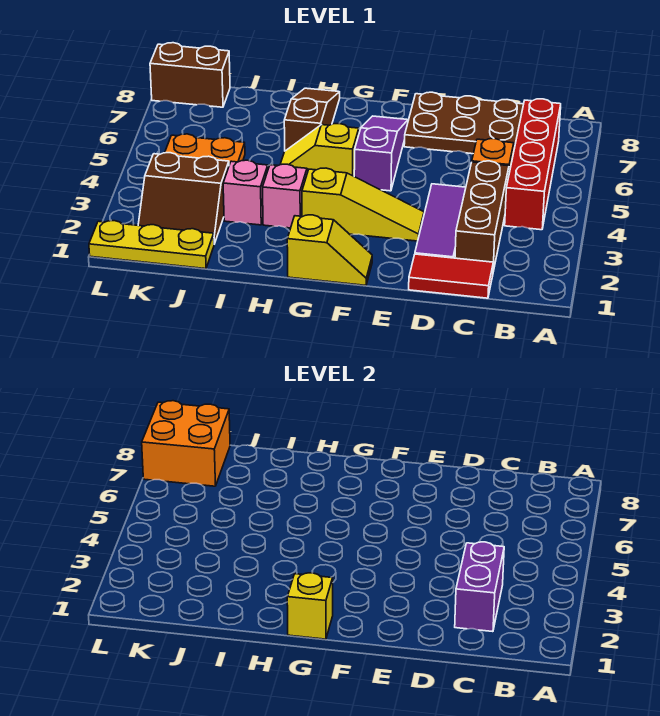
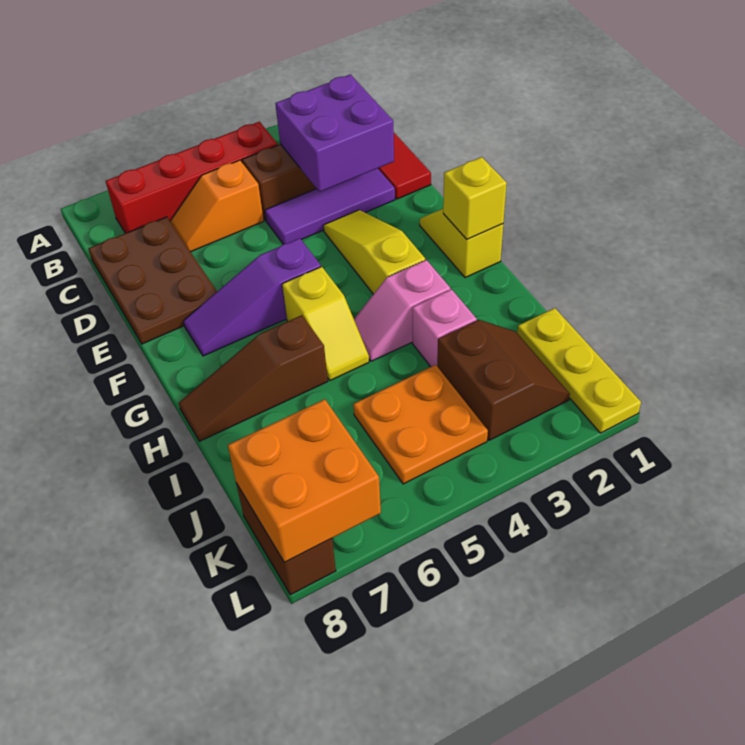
purple brick C2:C3 level 2 -> purple brick C2:D3 level 2

